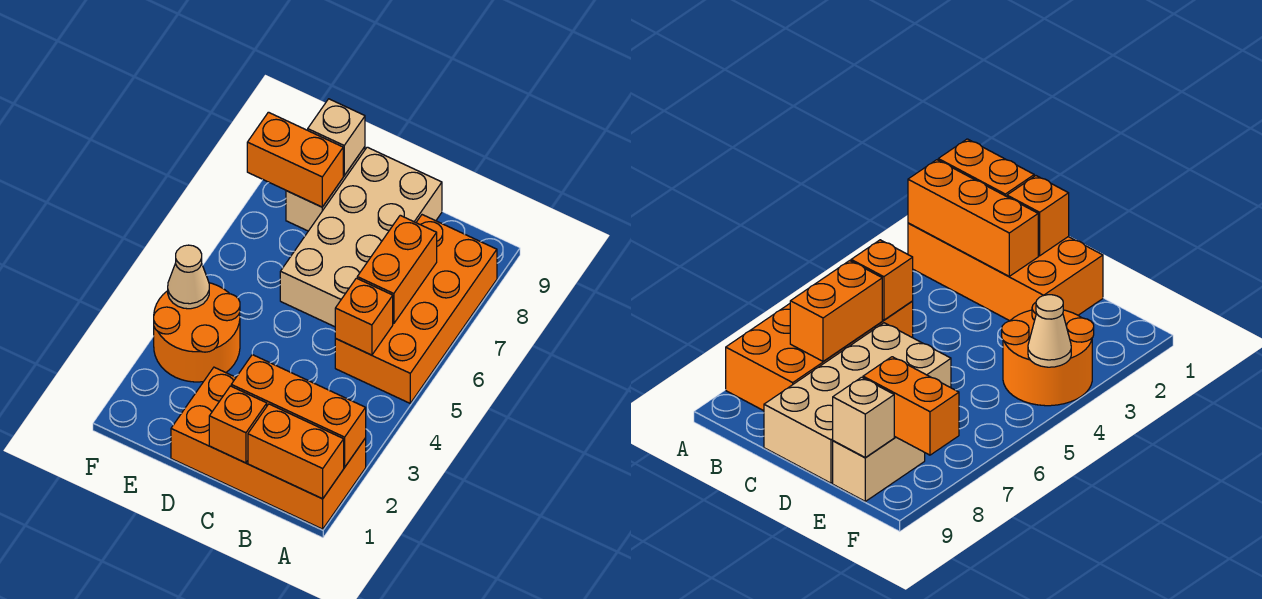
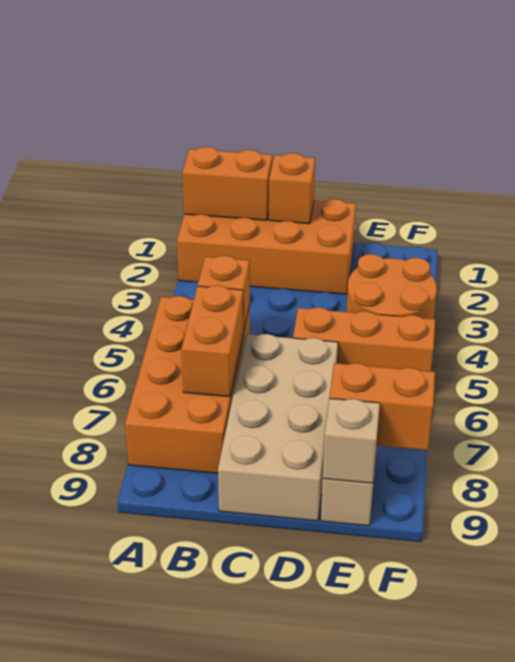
orange brick A2:C2 level 2 -> orange brick D5:F5 level 1
tan cone F4 level 2 -> none

